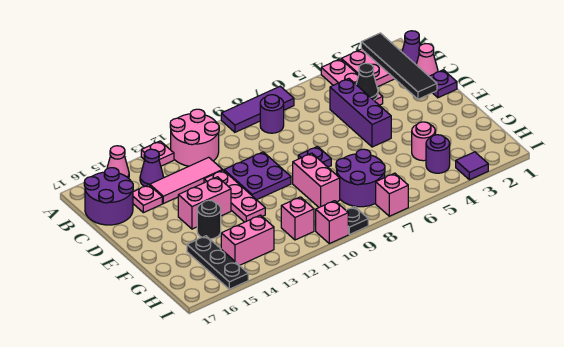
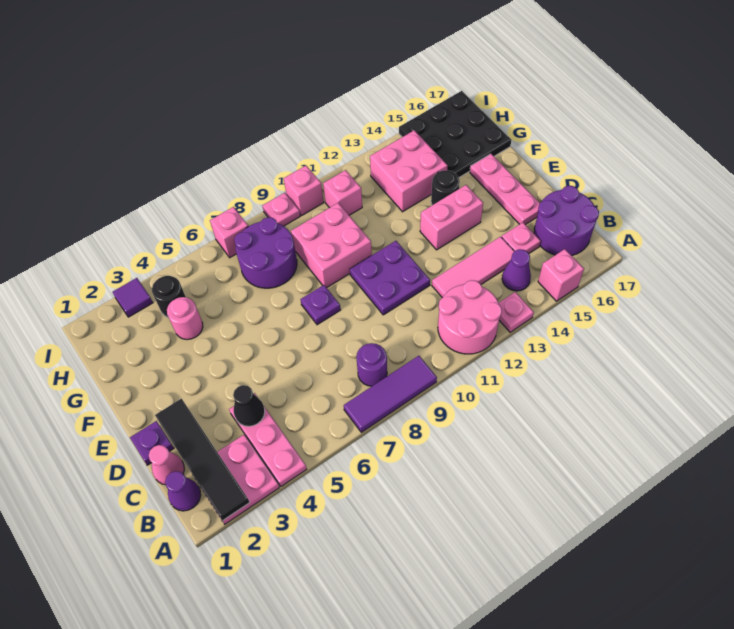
pink cone A15 level 1 -> pink brick A15 level 1
purple brick C5:E5 level 1 -> none
pink plate D12:F12 level 1 -> pink plate D16:F16 level 1
pink brick F9:G9 level 1 -> pink brick F9:G10 level 1
black plate G15:I15 level 1 -> black plate G15:I17 level 1
purple round brick H4 level 1 -> black round brick H4 level 1
pink brick H13:H14 level 1 -> pink brick G13:H14 level 1
black plate I9 level 1 -> pink plate I9 level 1

